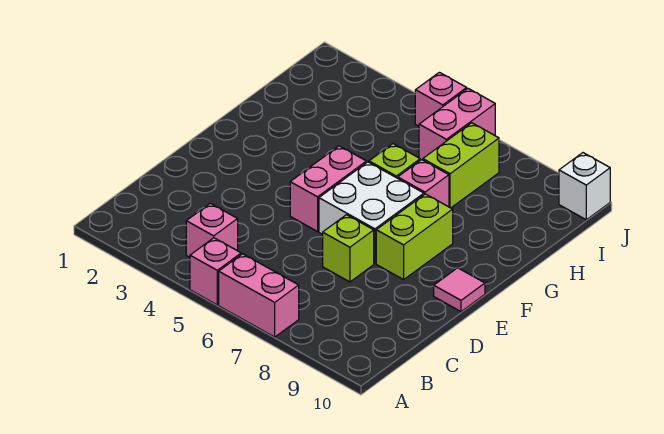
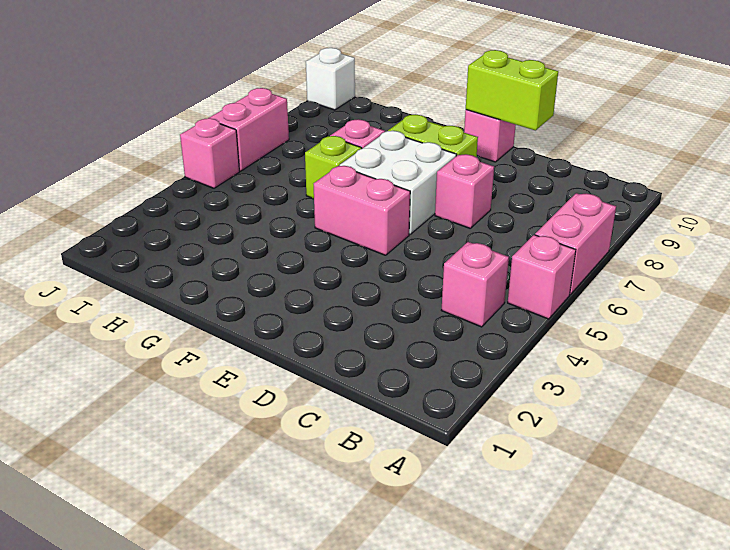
lime brick D7 level 1 -> pink brick D7 level 1
pink tile E10 level 1 -> pink brick E10 level 1
lime brick H7:I7 level 1 -> lime brick D10:E10 level 2
pink brick I6:J6 level 1 -> pink brick J6:J7 level 1

